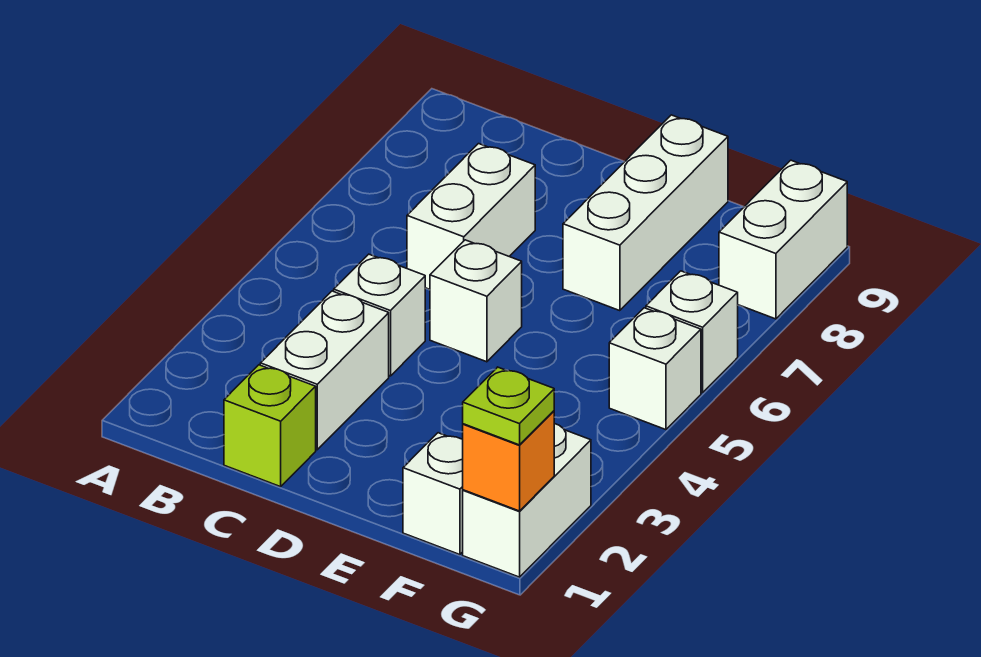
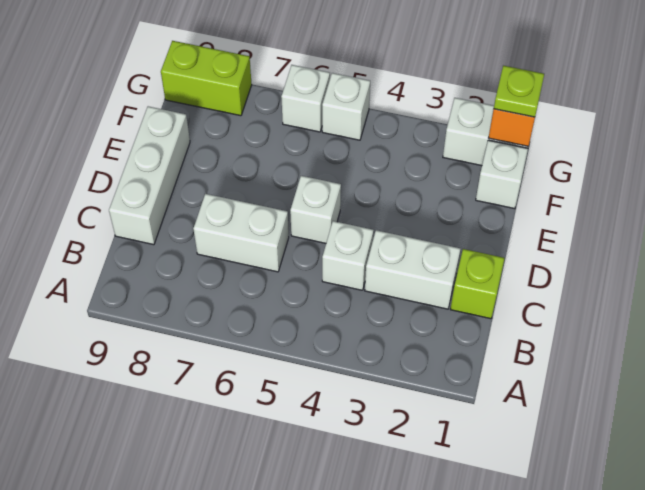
white brick E7:E9 level 1 -> white brick C9:E9 level 1
white brick G8:G9 level 1 -> lime brick G8:G9 level 1

